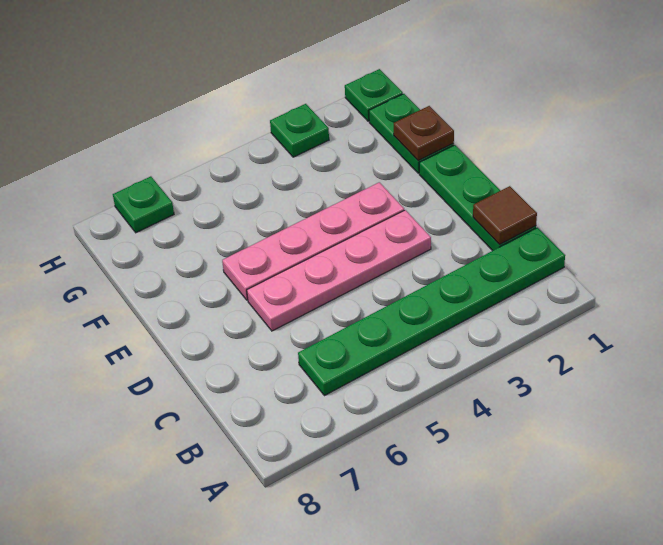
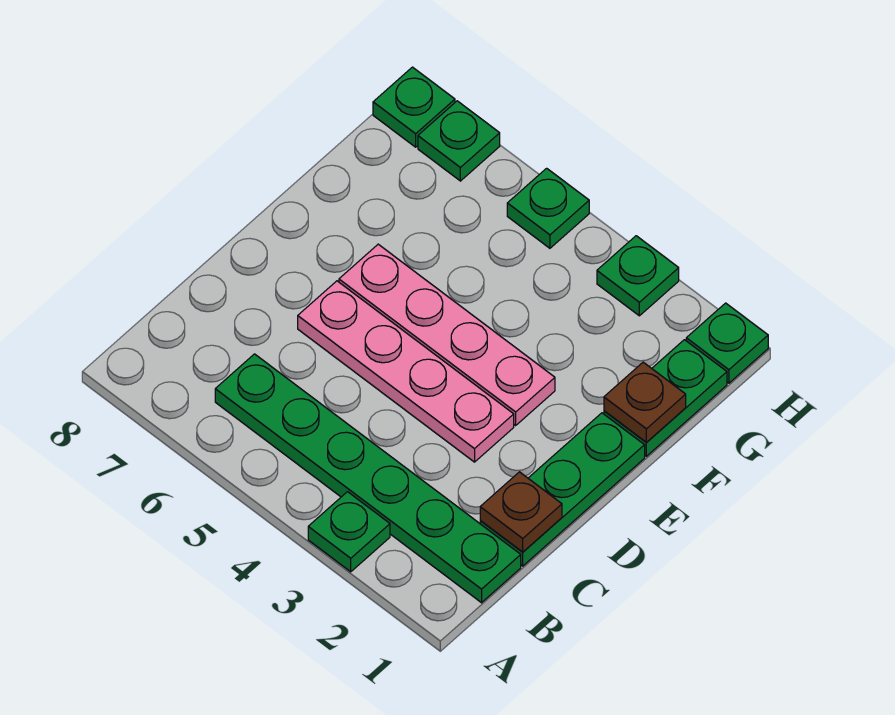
none -> green plate A3 level 1
brown tile C1 level 2 -> brown plate C1 level 2
none -> green plate H5 level 1
none -> green plate H8 level 1

